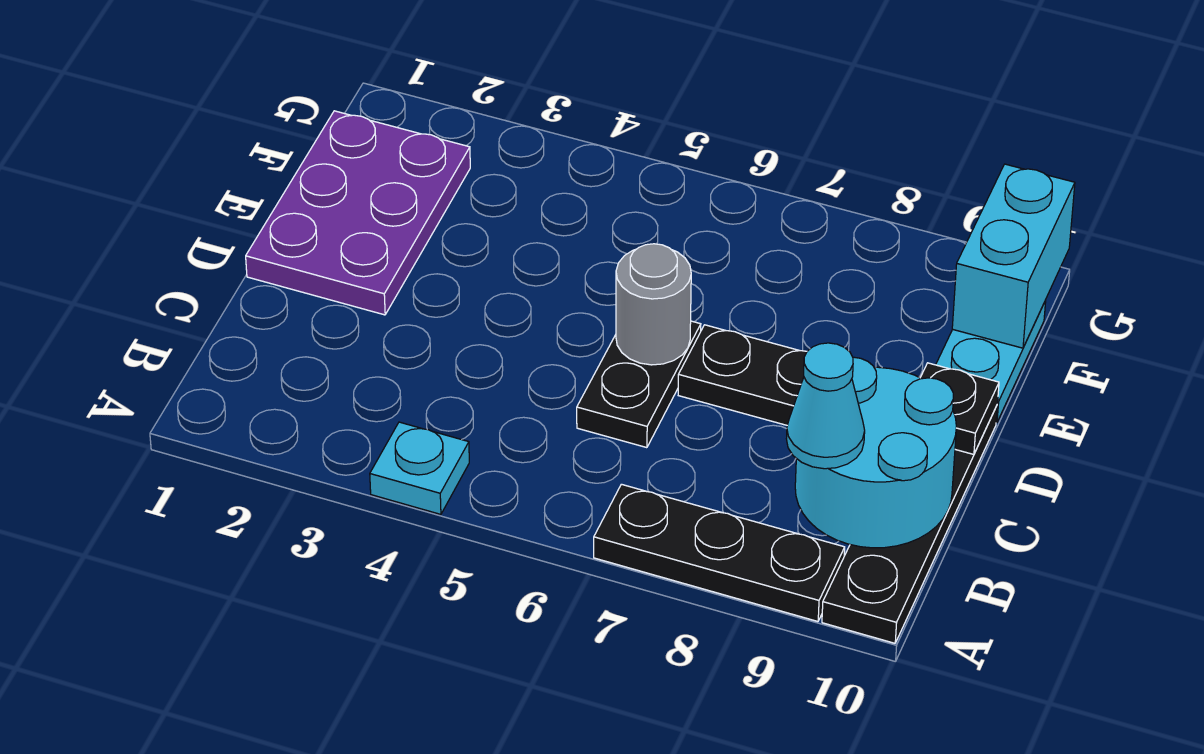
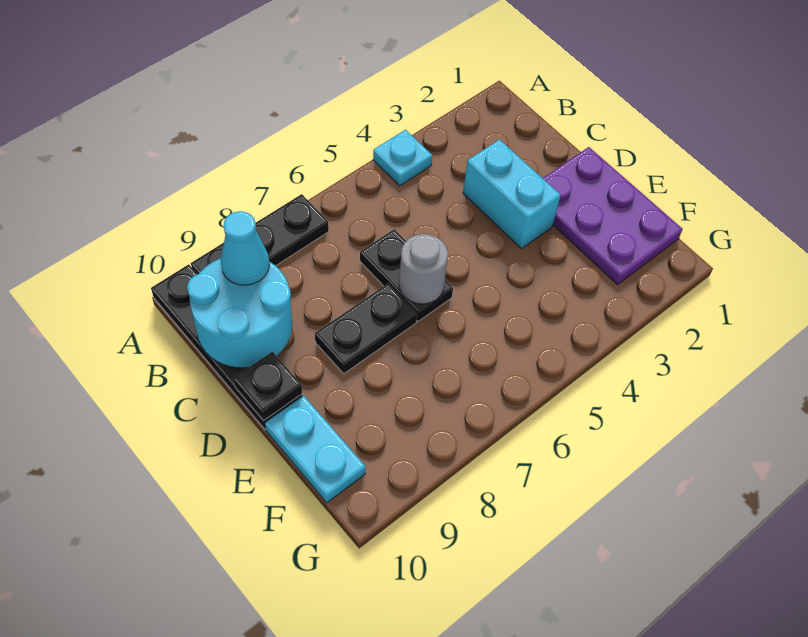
cyan brick F10:G10 level 2 -> cyan brick C3:D3 level 1

